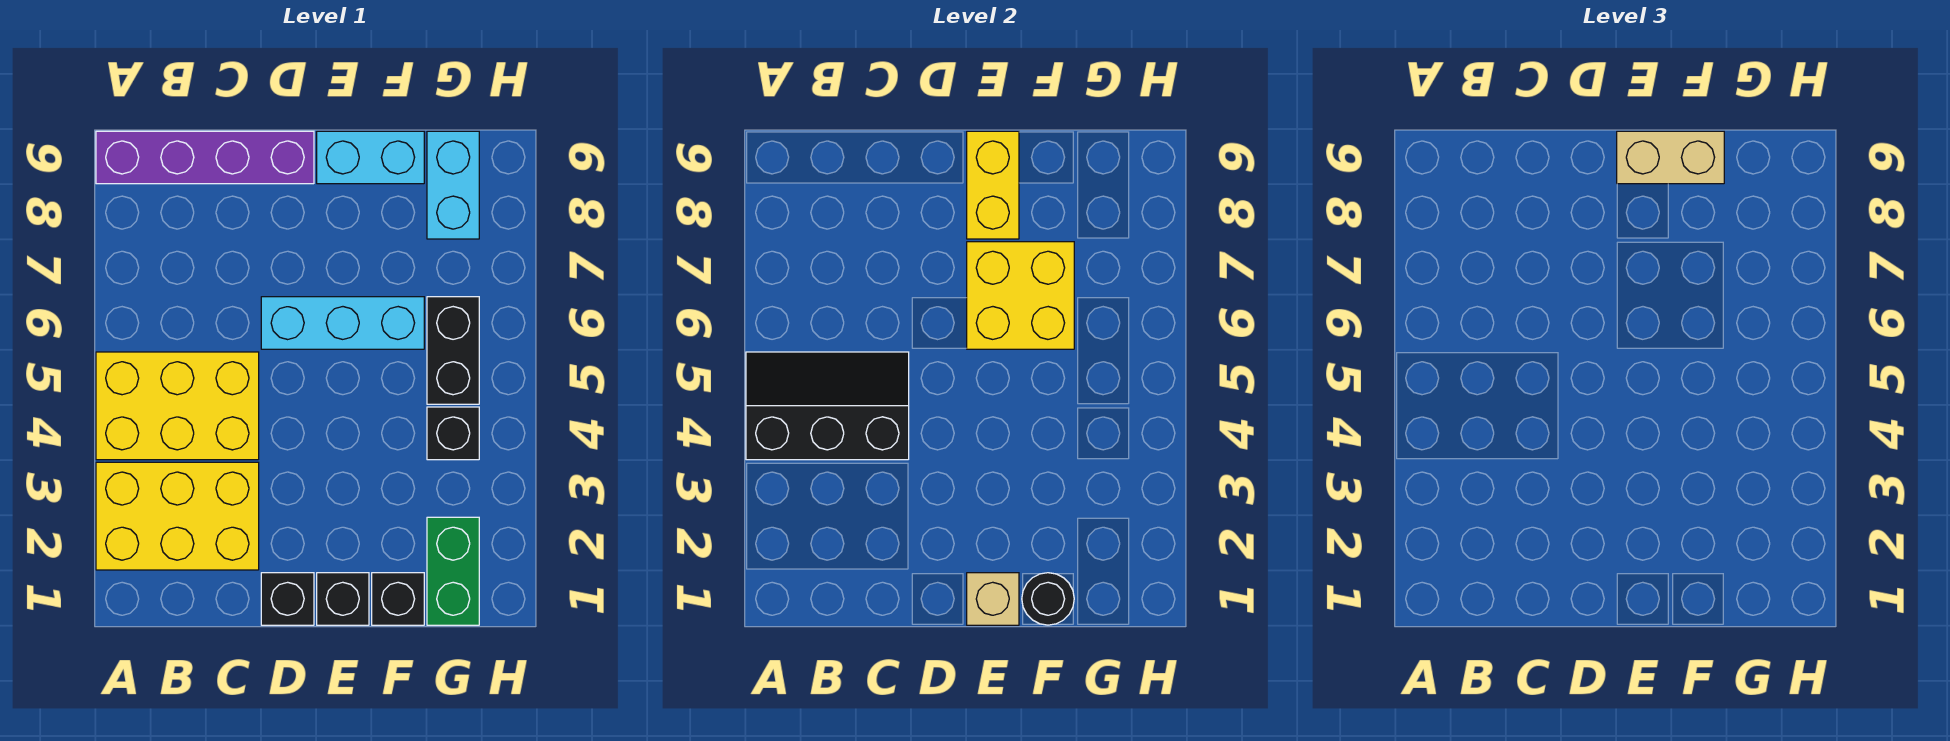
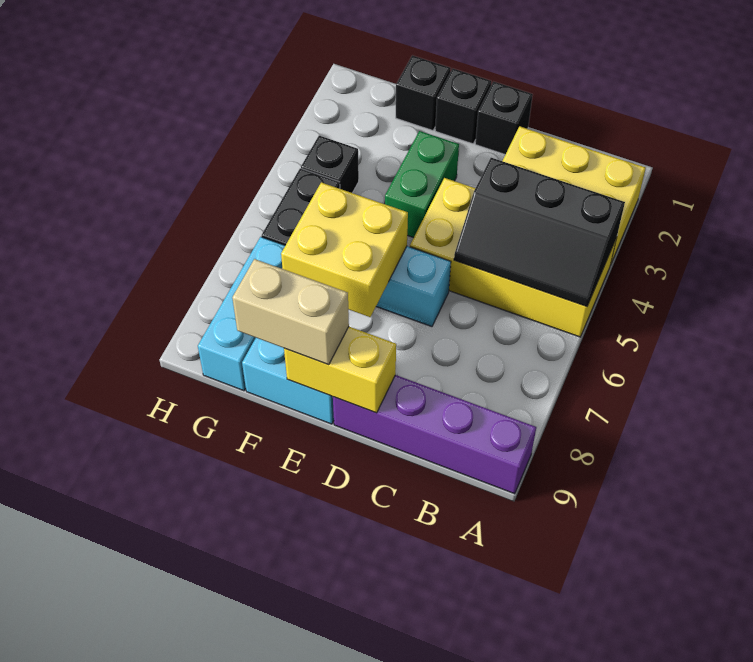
yellow brick A4:C5 level 1 -> yellow brick A4:D5 level 1
tan brick E1 level 2 -> none
yellow brick E8:E9 level 2 -> yellow brick D9:E9 level 2
black round brick F1 level 2 -> none
green brick G1:G2 level 1 -> green brick E3:E4 level 1
cyan brick G8:G9 level 1 -> cyan brick G7:G9 level 1

